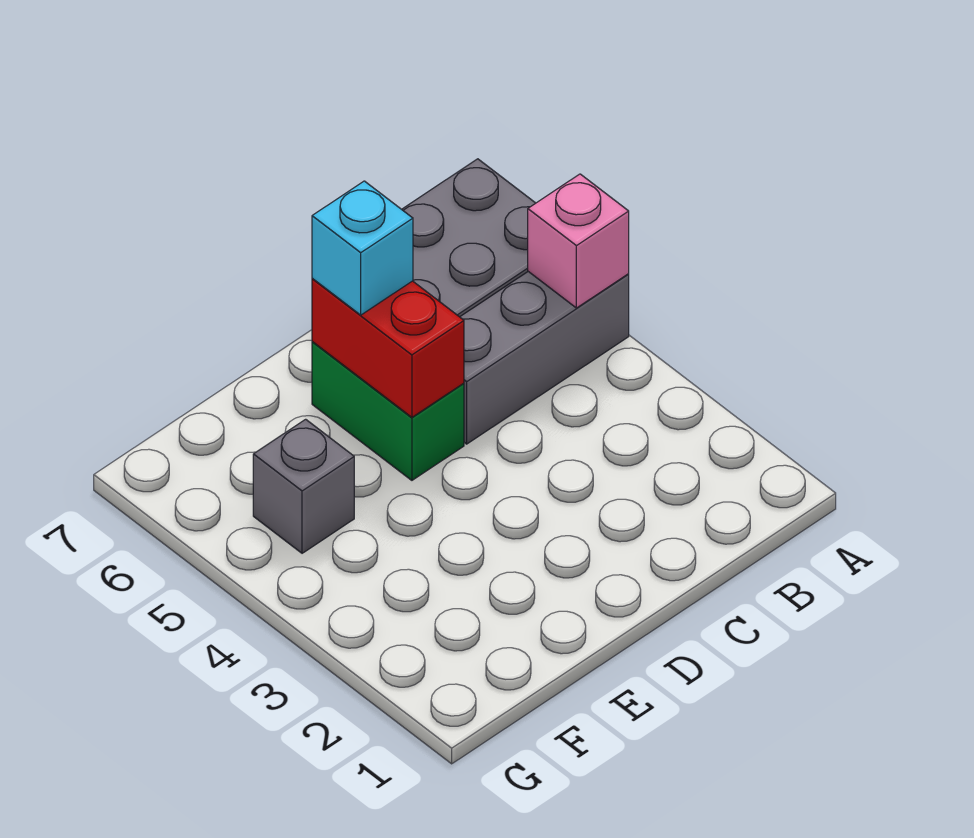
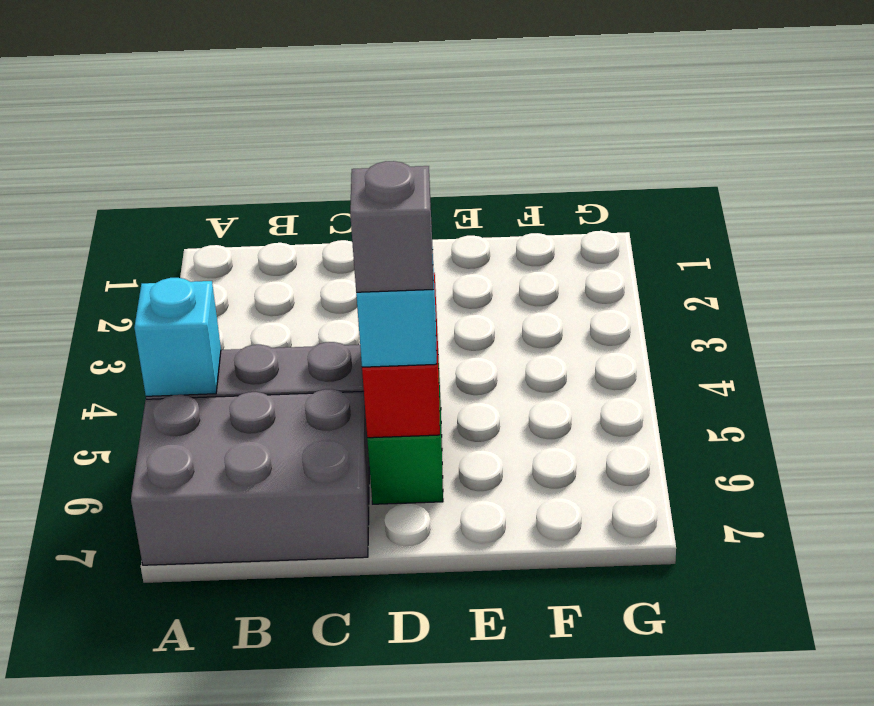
pink brick A5 level 2 -> cyan brick A5 level 2
grey brick F5 level 1 -> grey brick D6 level 4

